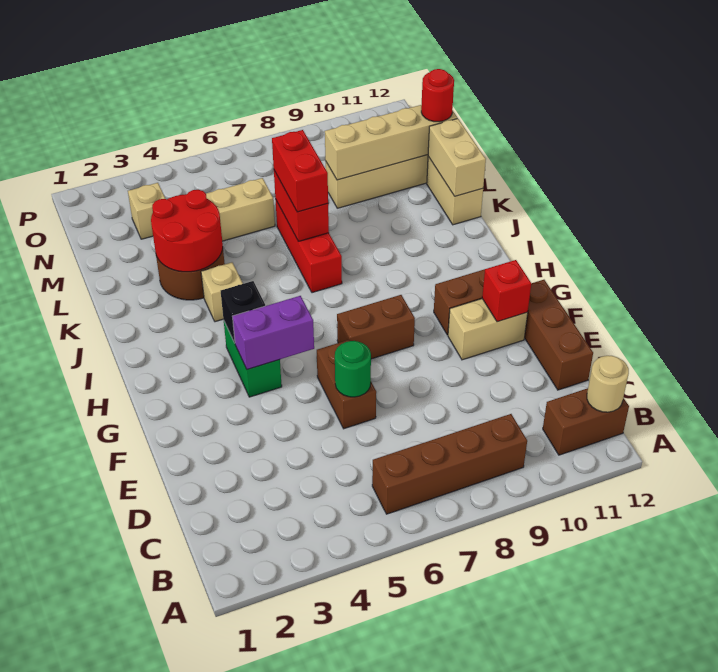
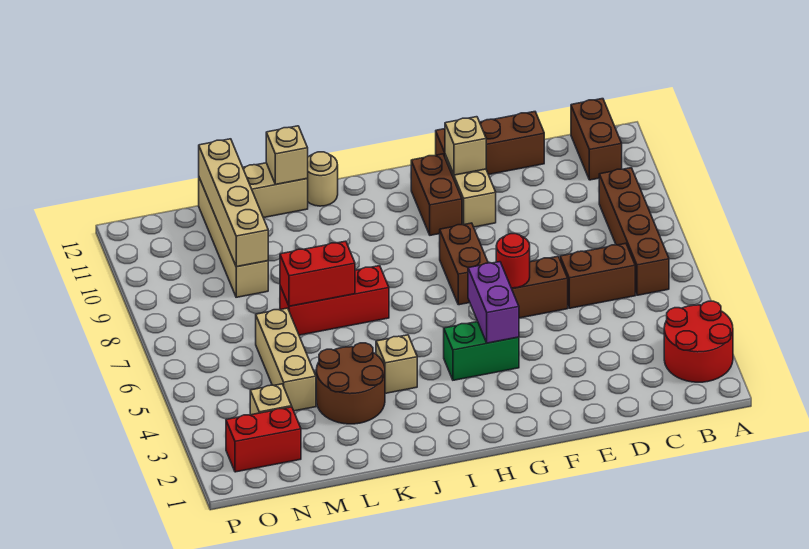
tan round brick B12 level 2 -> tan round brick J12 level 1
none -> brown brick C6:D6 level 1
green round brick E6 level 2 -> none
red brick F11 level 2 -> tan brick F11 level 2
black brick H4 level 2 -> none
red round brick K3:L4 level 2 -> red round brick A2:B3 level 1
red brick K7:L7 level 3 -> red brick N2:O2 level 1
tan brick K12:L12 level 2 -> tan brick K12 level 2
red round brick M12 level 3 -> red round brick F6 level 2

